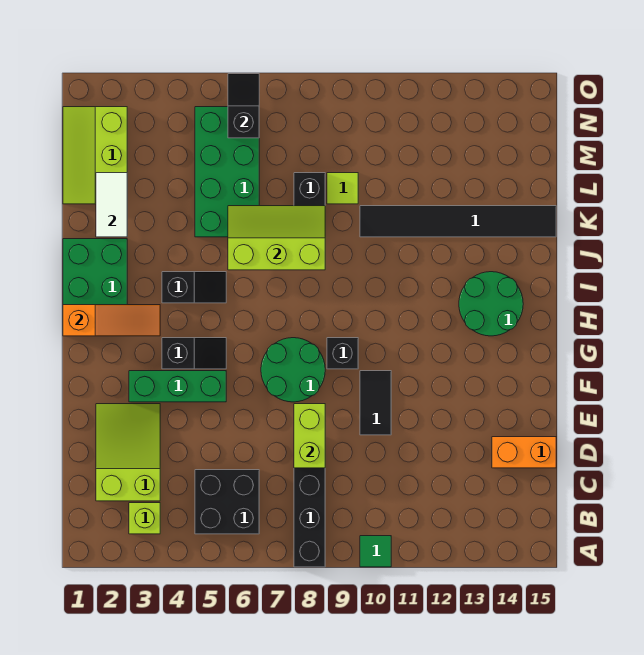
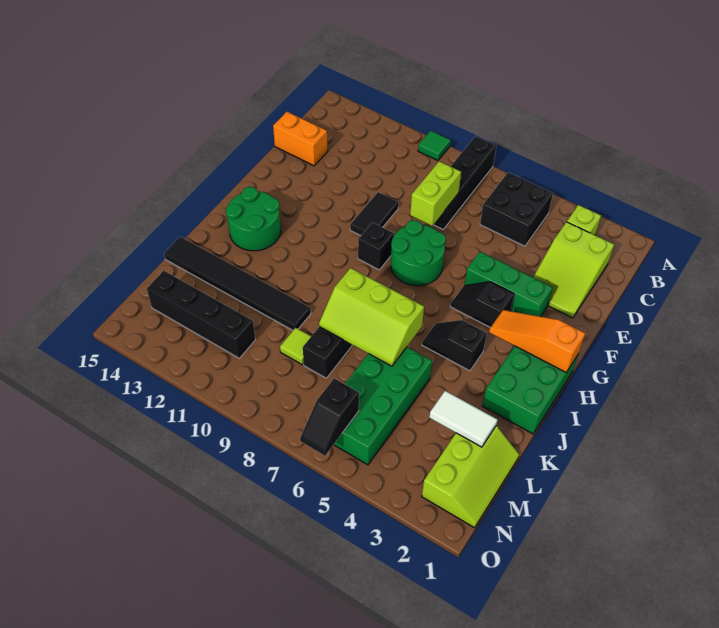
white tile K2:L2 level 2 -> white tile L2:L3 level 2
none -> black brick M11:M14 level 1

